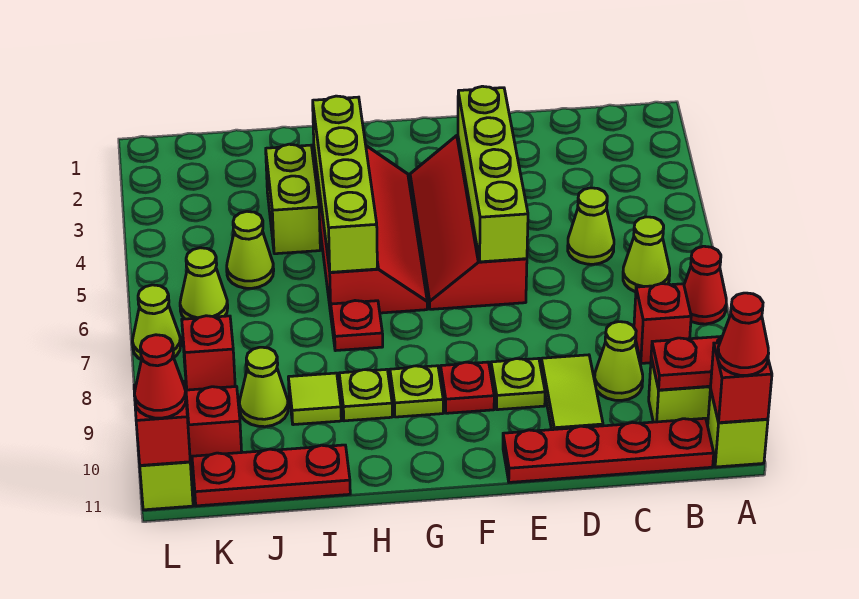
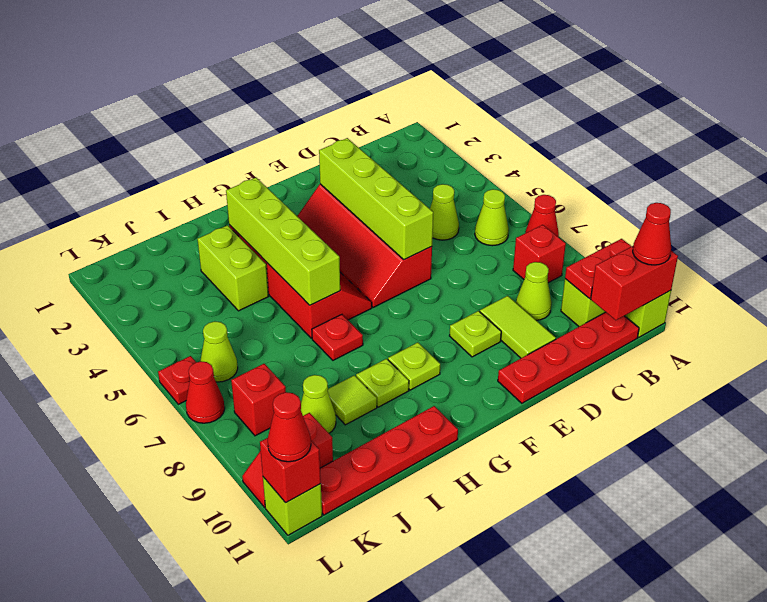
red brick A11 level 2 -> red brick A11:B11 level 2
red plate F9 level 1 -> red plate L6 level 1
red plate I11:K11 level 1 -> red plate H11:K11 level 1
lime cone J5 level 1 -> none
lime cone L7 level 1 -> red cone L7 level 1

